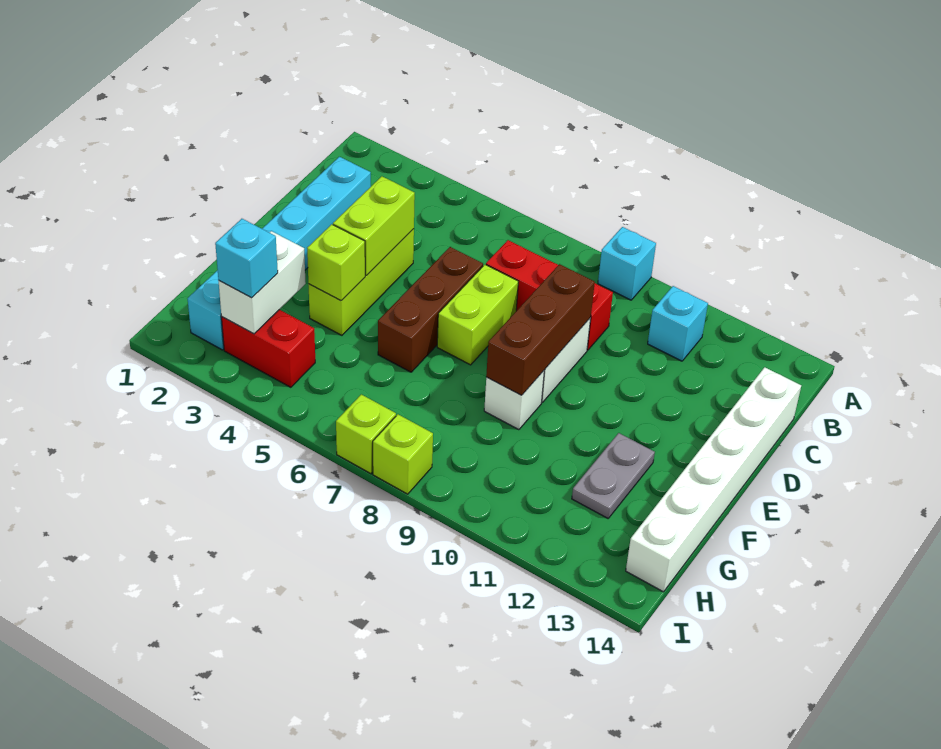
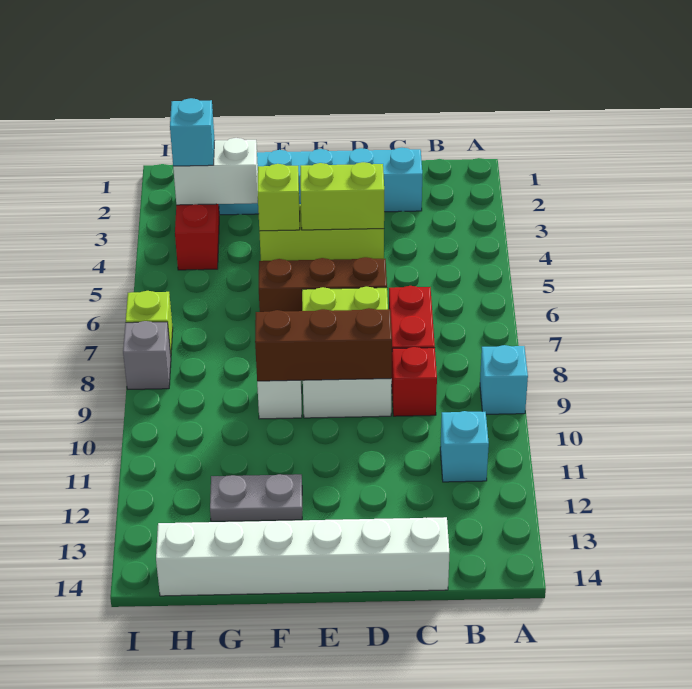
lime brick I8 level 1 -> grey brick I8 level 1

